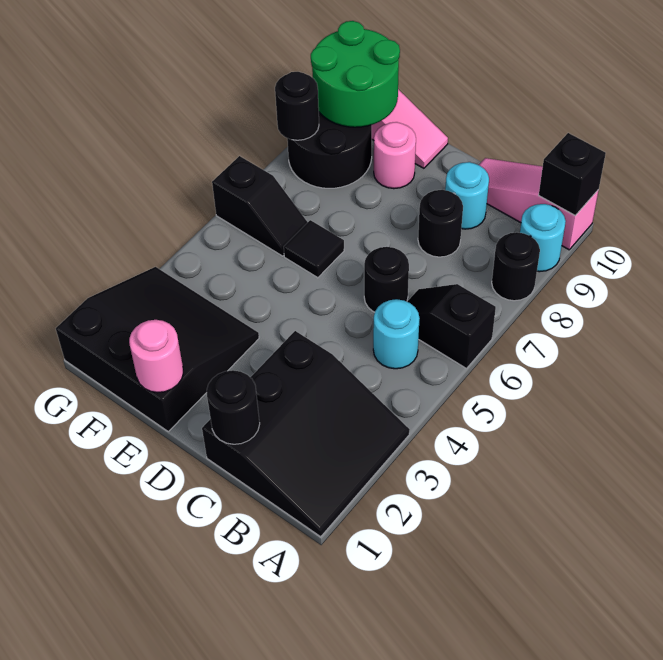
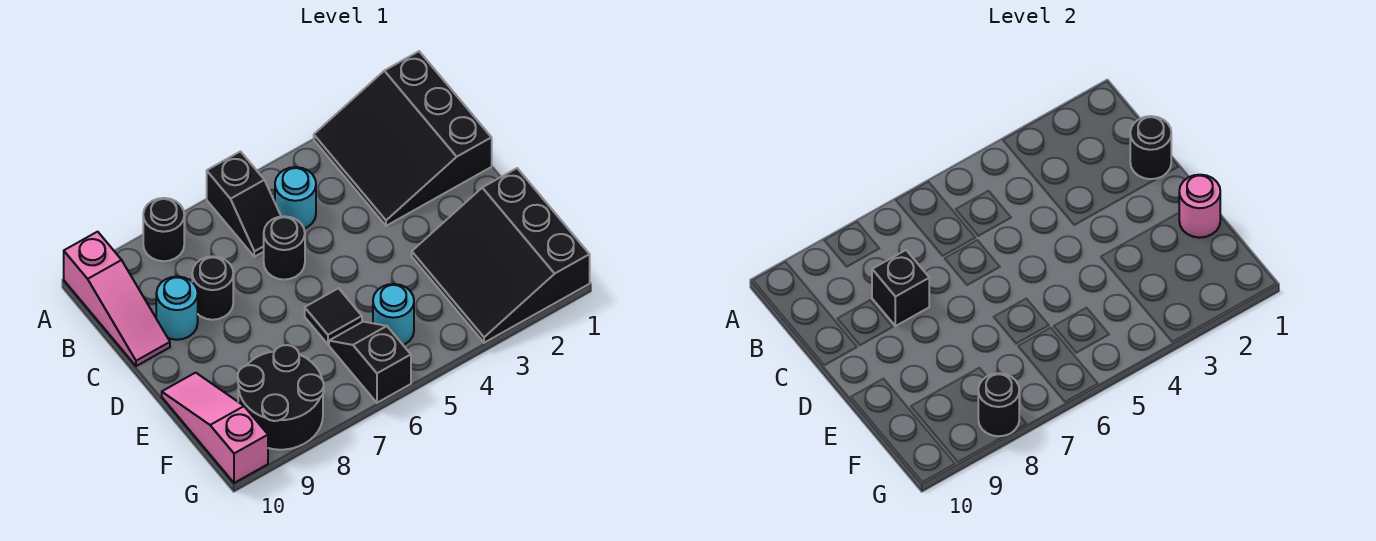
black slope A1:C3 level 1 top C -> black slope A1:C3 level 1 top 1
cyan round brick A9 level 1 -> cyan round brick F5 level 1
black brick A10 level 2 -> black brick C8 level 2
pink round brick E9 level 1 -> none
green round brick F9:G10 level 2 -> none

